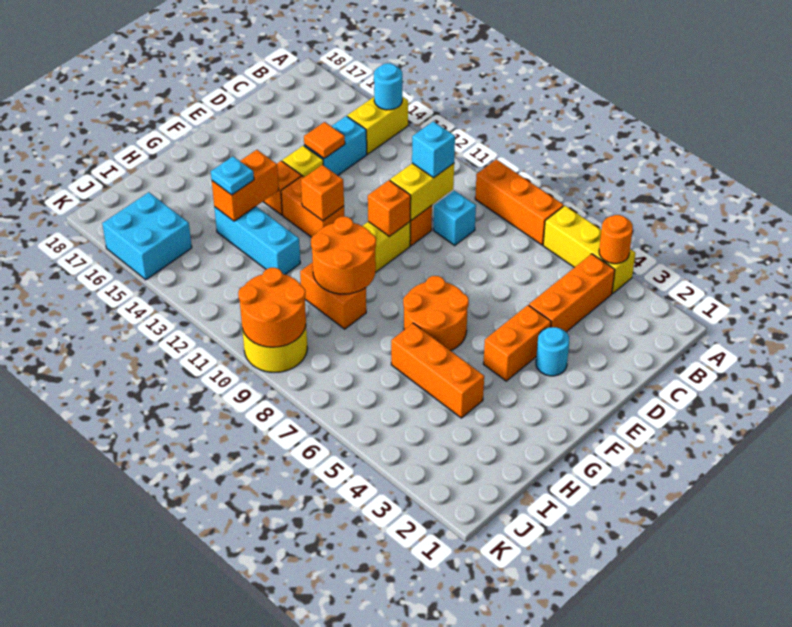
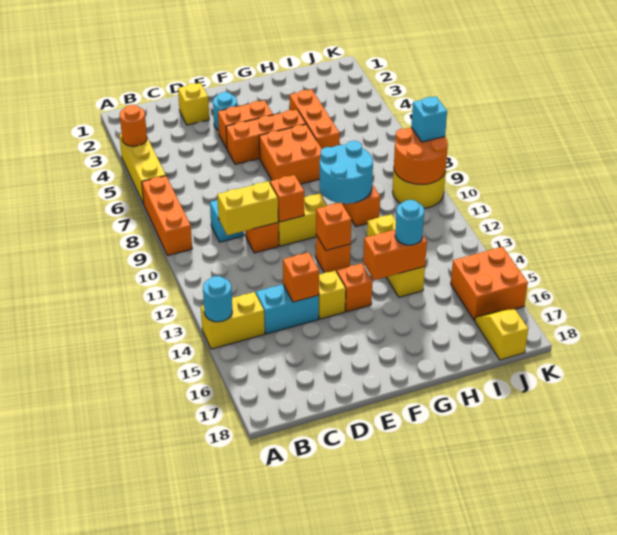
orange brick B4:D4 level 1 -> orange brick E5:G5 level 1
cyan brick C10 level 3 -> cyan brick K9 level 3
none -> yellow brick D2 level 1
orange tile D14 level 2 -> orange brick D14 level 2
orange round brick F6:G7 level 1 -> orange brick F6:G7 level 1
orange brick F12:F13 level 1 -> orange brick F12 level 1
orange round brick G9:H10 level 2 -> cyan round brick G9:H10 level 2
cyan brick H12:H14 level 1 -> yellow brick H12:H14 level 1
cyan plate H14 level 3 -> cyan round brick H14 level 3
cyan brick J15:K16 level 1 -> orange brick J15:K16 level 1
none -> yellow slope J17:J18 level 1 top 18

